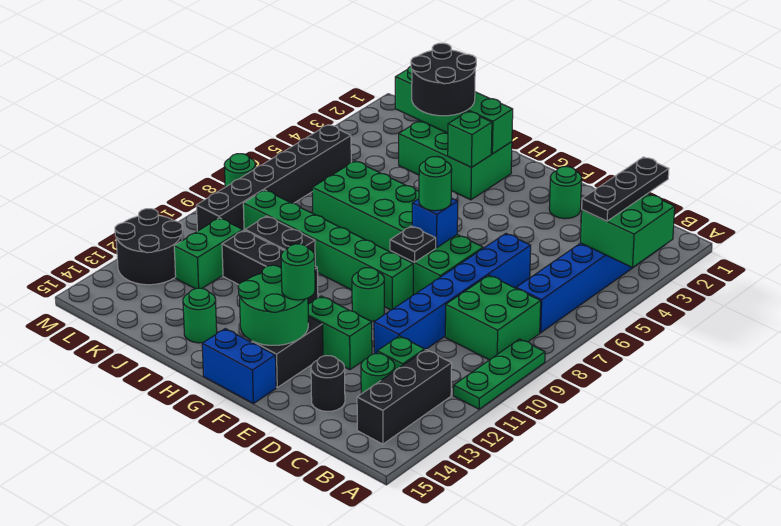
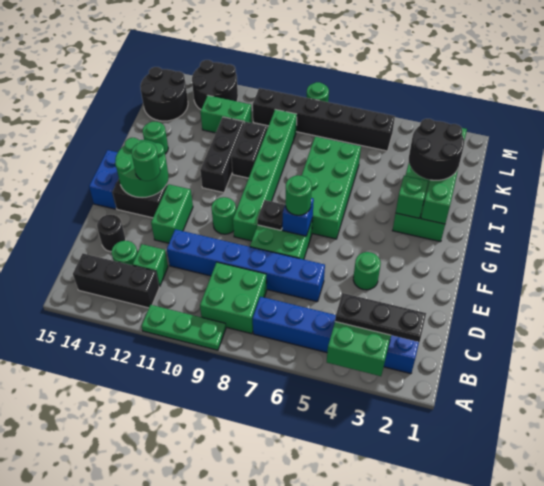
green round brick E2 level 1 -> green round brick E4 level 1
none -> black round brick K14:L15 level 1

